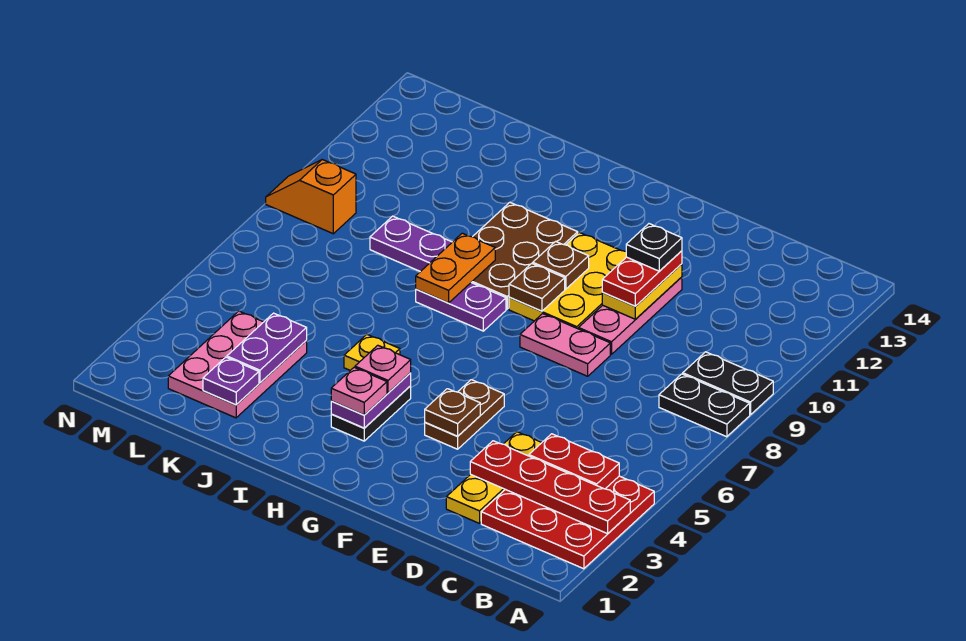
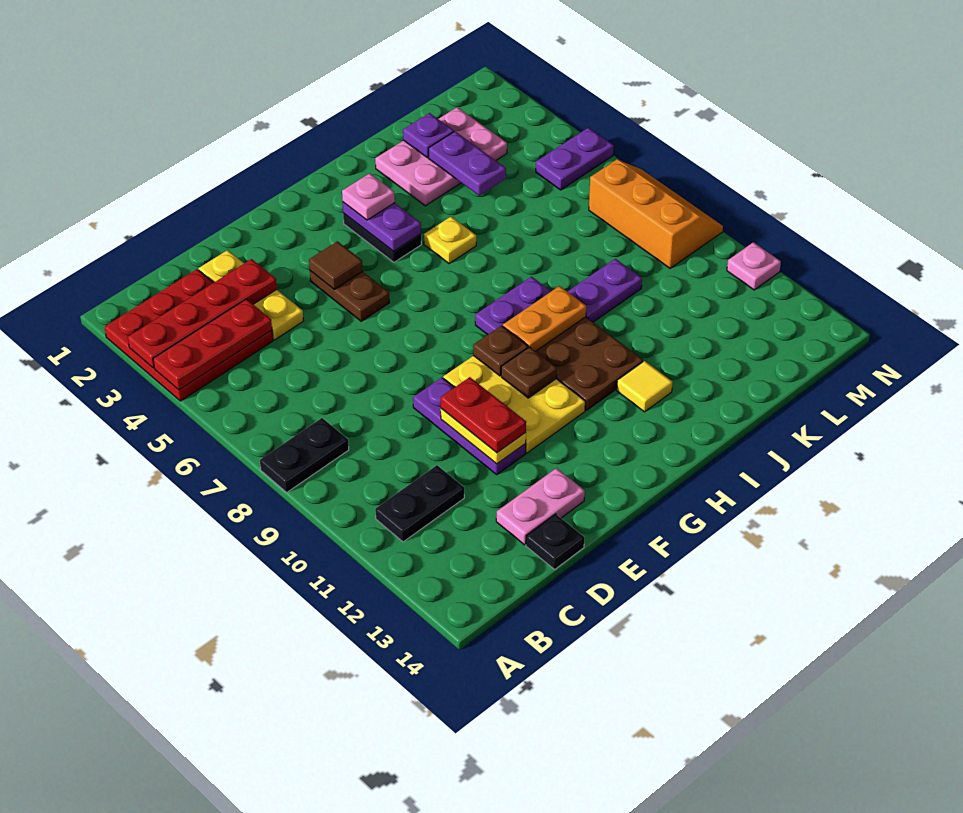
black plate A9:B9 level 1 -> black plate B11:C11 level 1
red plate B4:C4 level 2 -> red plate A4:C4 level 2
pink plate E8:F8 level 1 -> pink plate D13:E13 level 1
pink plate E9:E11 level 1 -> purple plate E9:E11 level 1
black plate E11 level 4 -> black plate D14 level 1
brown plate F4 level 2 -> brown tile F4 level 2
pink plate H4 level 3 -> pink plate N11 level 1
orange plate I8:I9 level 2 -> orange plate H9:I9 level 2
none -> yellow tile I12 level 1
pink plate K2:L4 level 1 -> pink plate J2:L3 level 1
none -> purple plate M5:N5 level 1
orange slope M9:N9 level 1 top M -> orange slope M7:N9 level 1 top M

